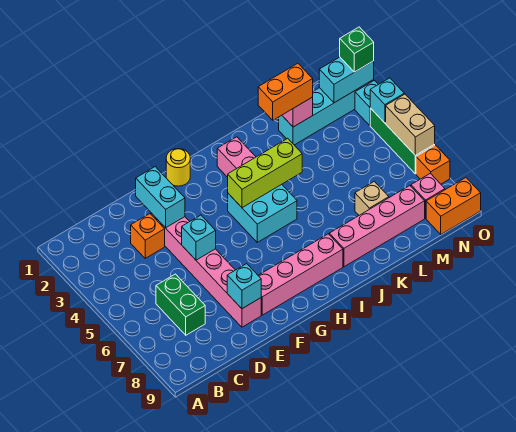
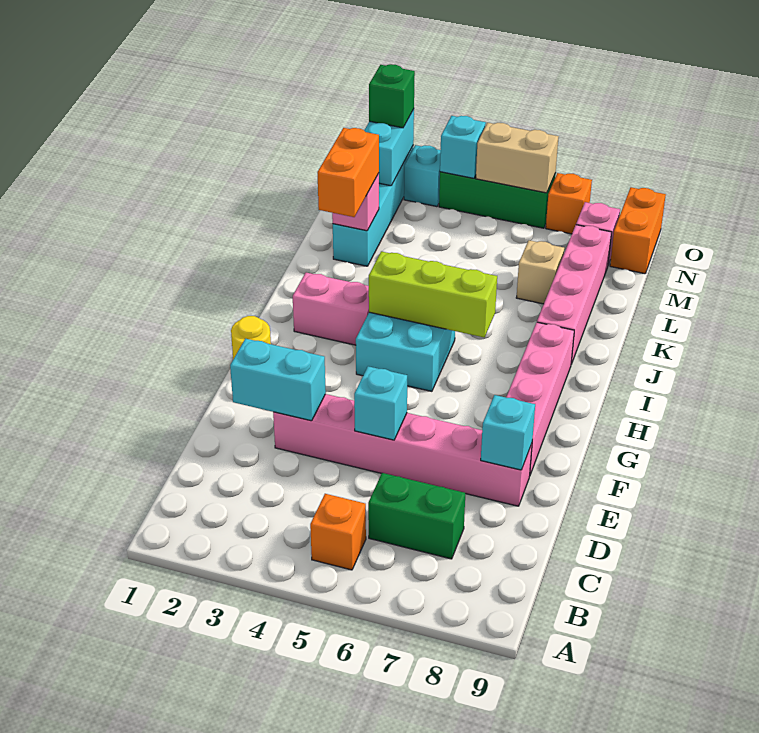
orange brick D3 level 1 -> orange brick B5 level 1
lime brick H4:J4 level 2 -> lime brick I4:I6 level 2

